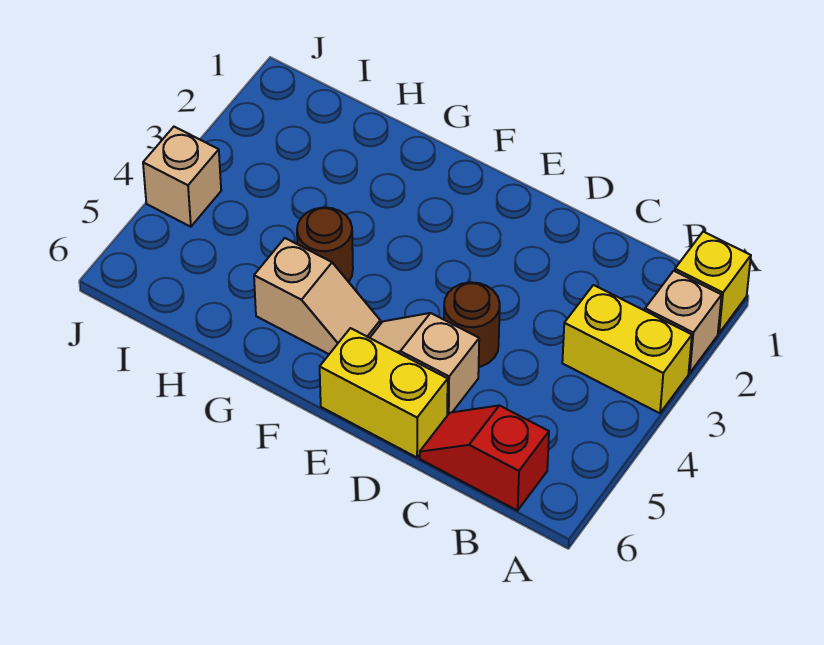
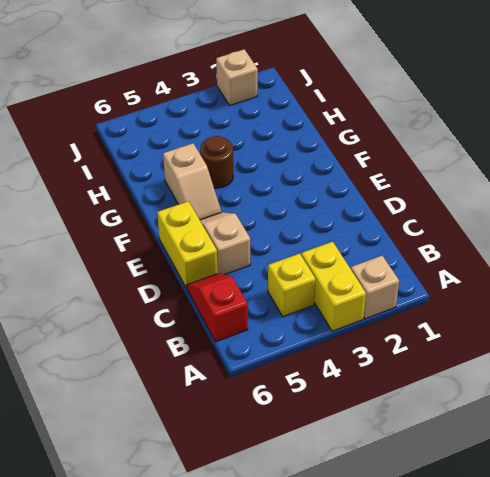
yellow brick A1 level 1 -> yellow brick B4 level 1
brown round brick D4 level 1 -> none
tan brick J4 level 1 -> tan brick J2 level 1

